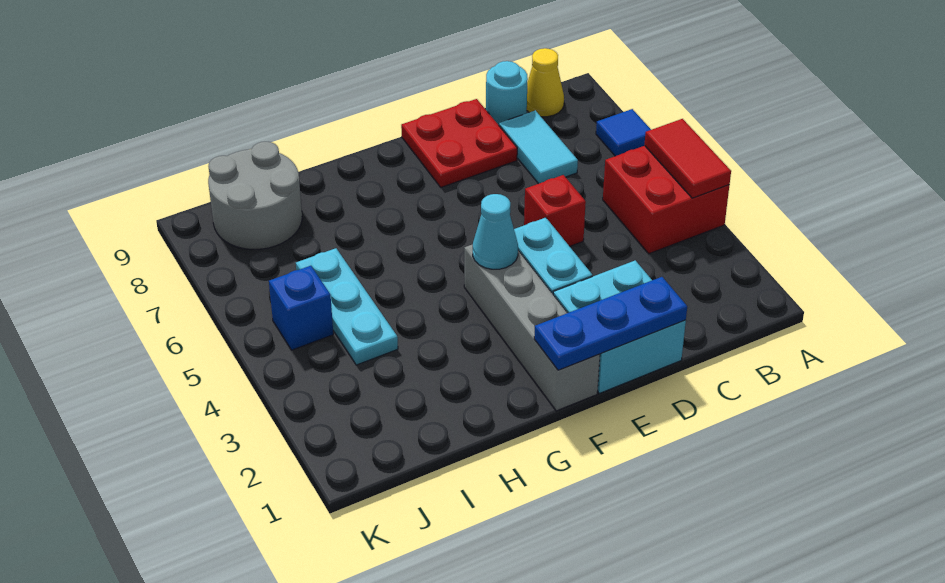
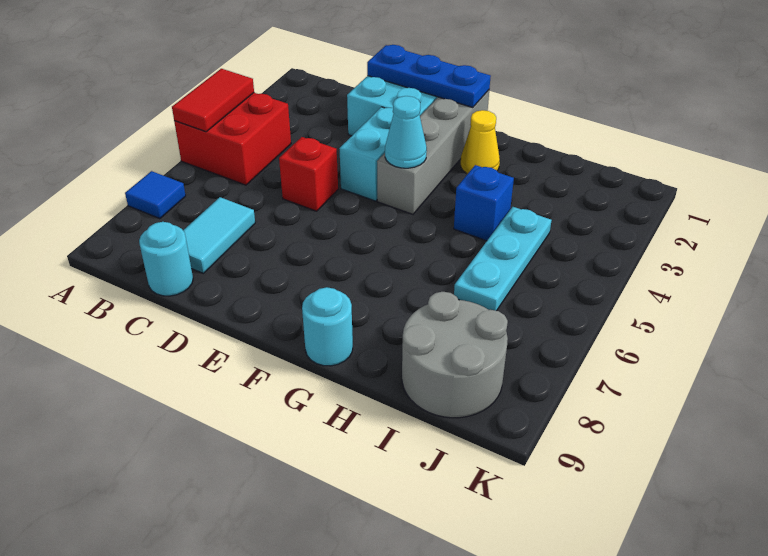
yellow cone B9 level 1 -> yellow cone G2 level 1
red plate D8:E9 level 1 -> none
none -> cyan round brick G9 level 1
blue brick J5 level 1 -> blue brick H4 level 1

